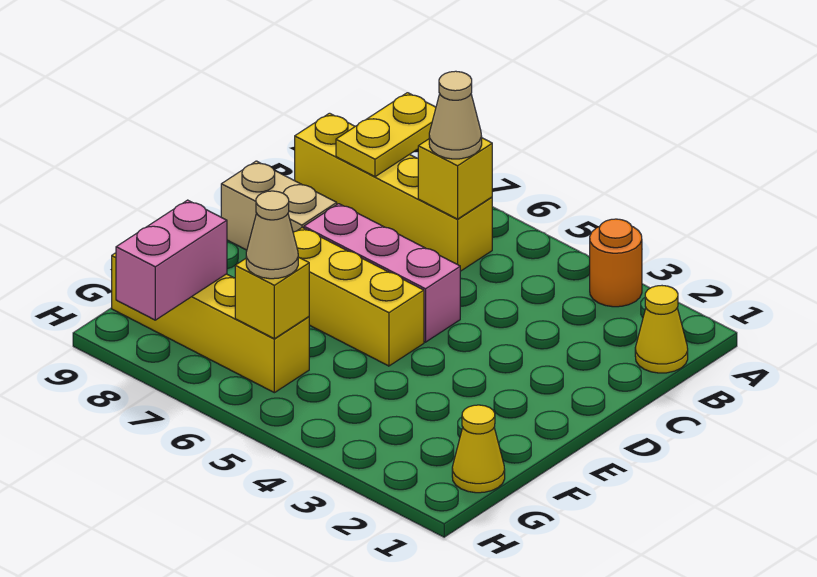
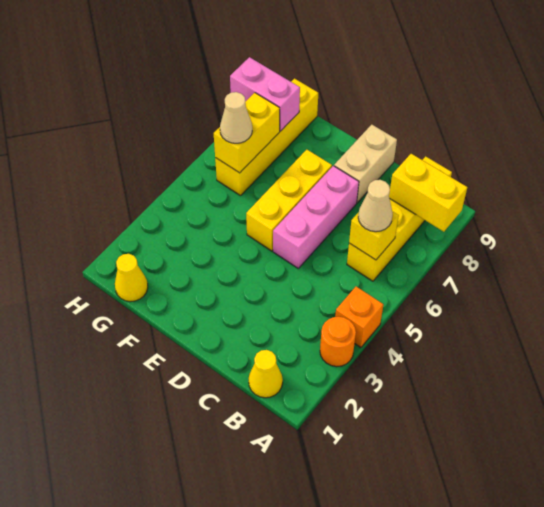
none -> orange brick A4 level 1
yellow plate A8:B8 level 2 -> yellow brick A8:B8 level 2
yellow brick G6 level 2 -> yellow brick G6:G7 level 2

